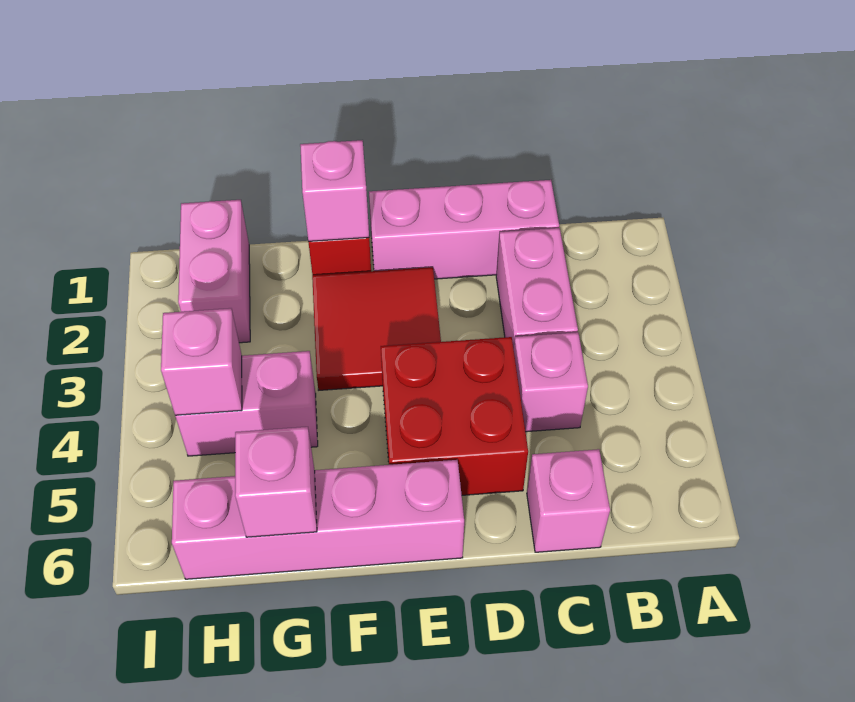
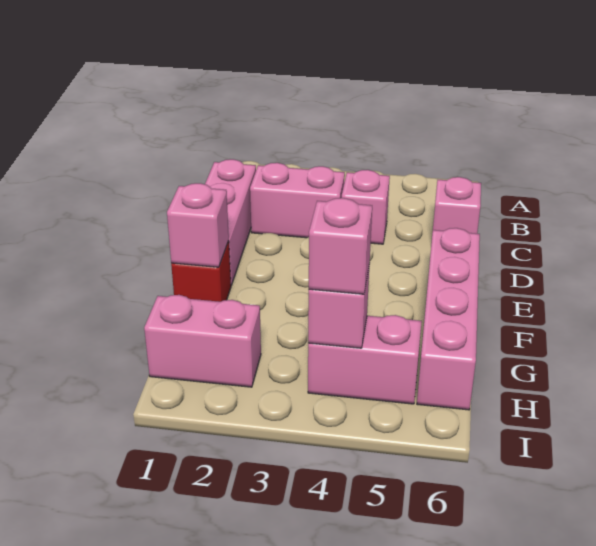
red brick D4:E5 level 1 -> none
red tile E2:F3 level 1 -> none
pink brick G4:H4 level 1 -> pink brick H4:H5 level 1
pink brick G6 level 2 -> pink brick H4 level 3

